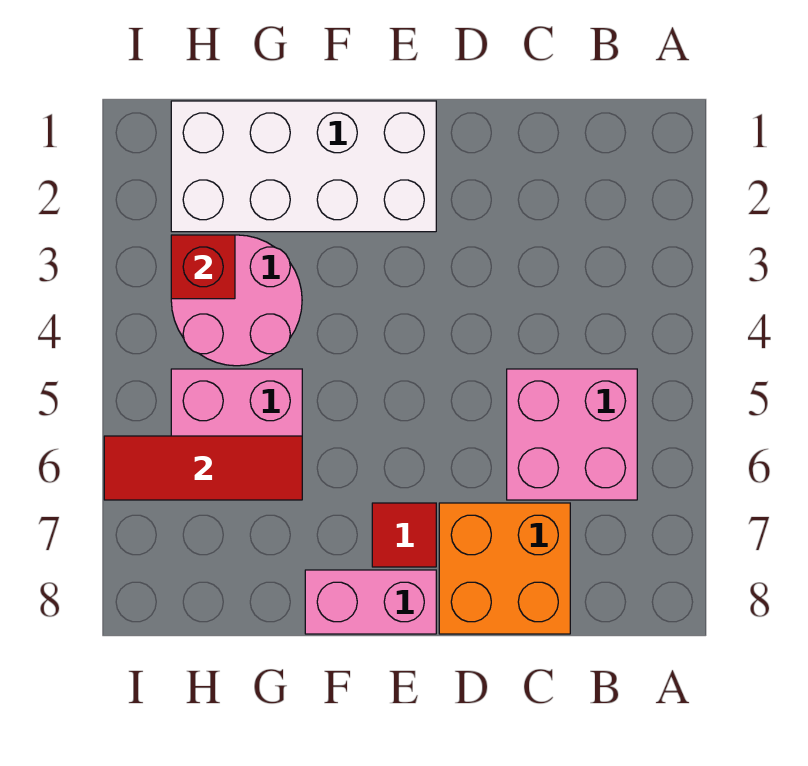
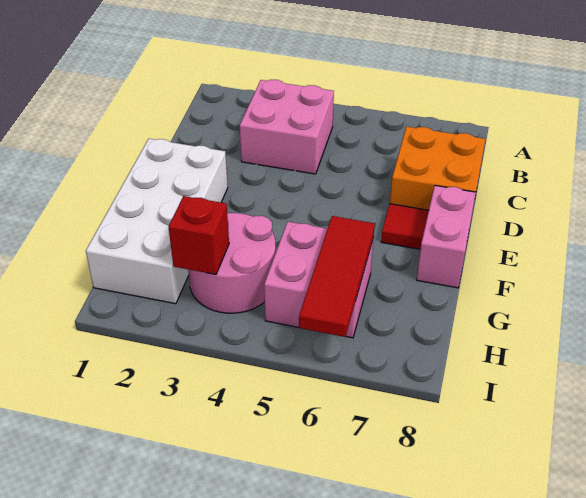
pink brick B5:C6 level 1 -> pink brick B3:C4 level 1

